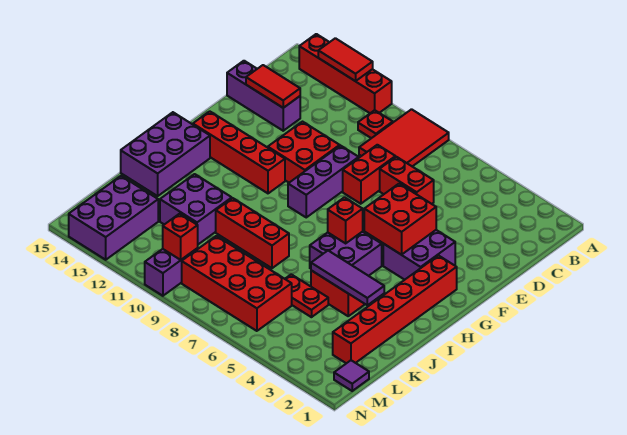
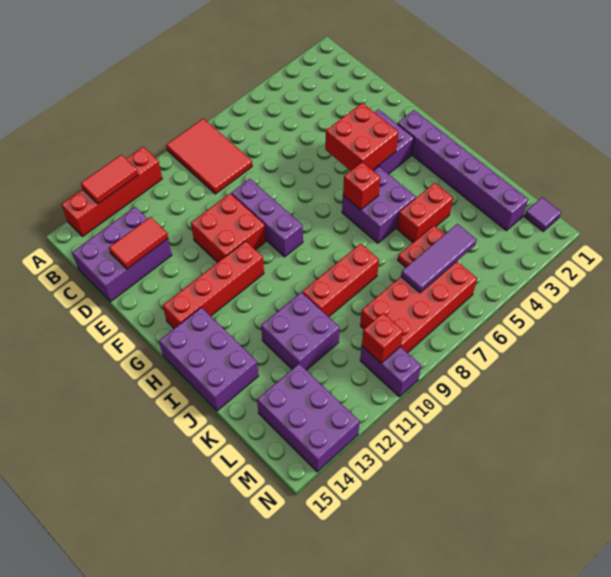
red plate B10 level 1 -> none
red brick D6:D7 level 1 -> none
red brick D8:E8 level 1 -> none
purple brick D13:D15 level 1 -> purple brick C13:D15 level 1
red brick G2:L2 level 1 -> purple brick G2:L2 level 1
purple tile J3:J5 level 2 -> purple tile L5:L7 level 2

